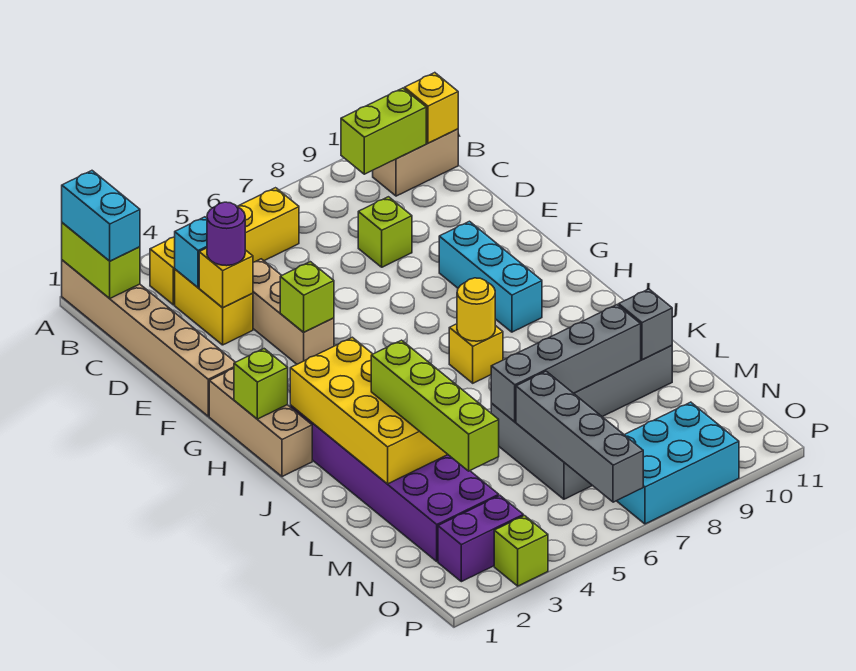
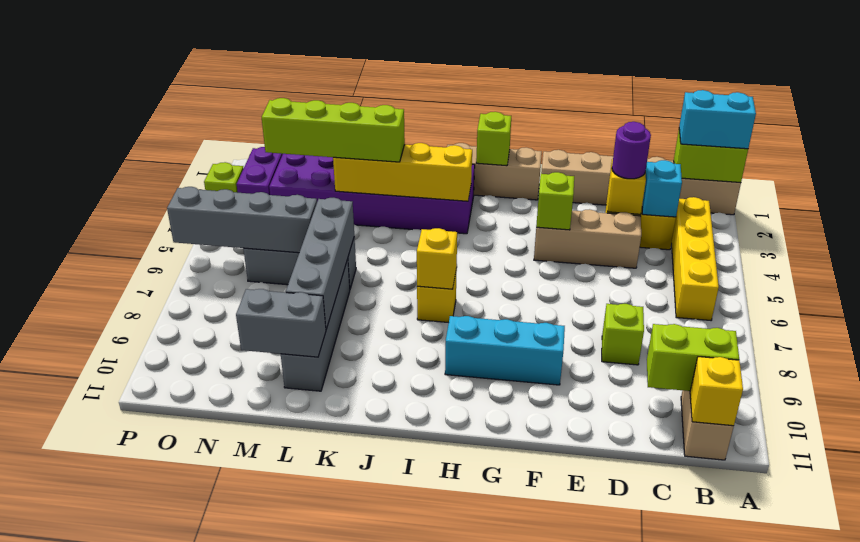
lime brick B9:B10 level 2 -> lime brick B10:C10 level 2
yellow brick I2:L3 level 2 -> yellow brick I3:L3 level 2
yellow round brick I7 level 2 -> yellow brick I7 level 2
grey brick L10 level 2 -> grey brick L10:M10 level 2
cyan brick O7:P9 level 1 -> none

